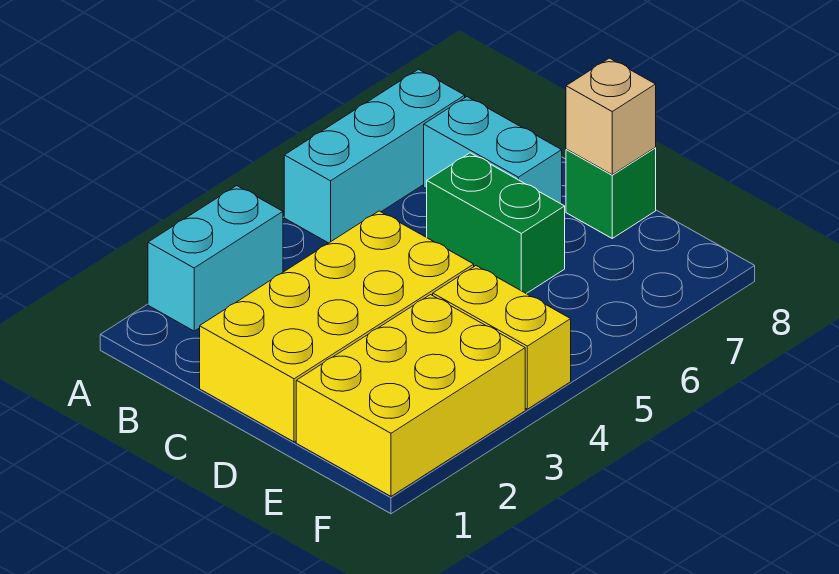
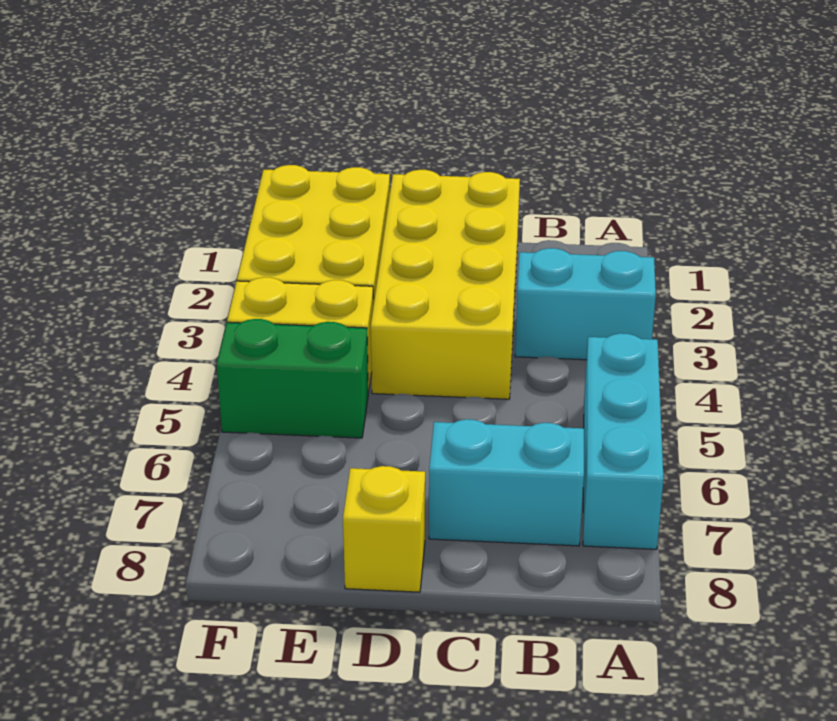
cyan brick A2:A3 level 1 -> cyan brick A3:B3 level 1
green brick C6:D6 level 1 -> green brick E5:F5 level 1
green brick D8 level 1 -> yellow brick D8 level 1
tan brick D8 level 2 -> none

